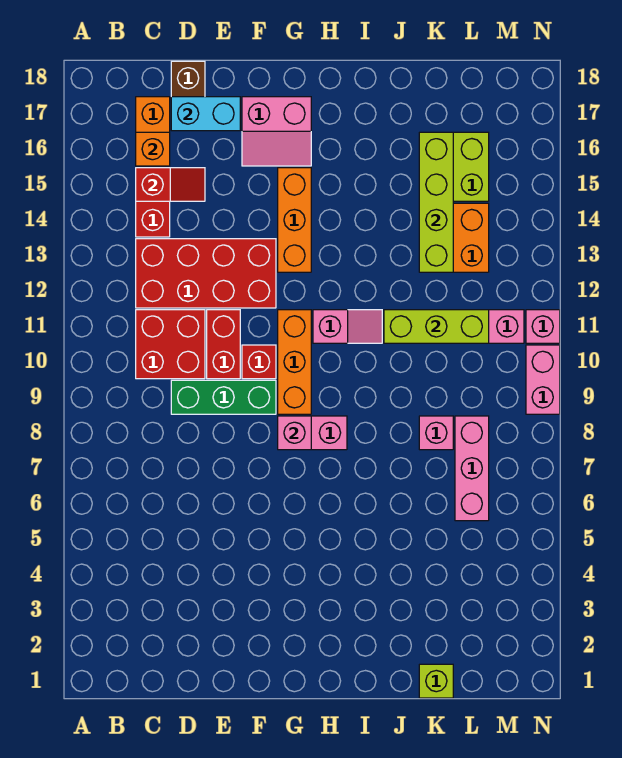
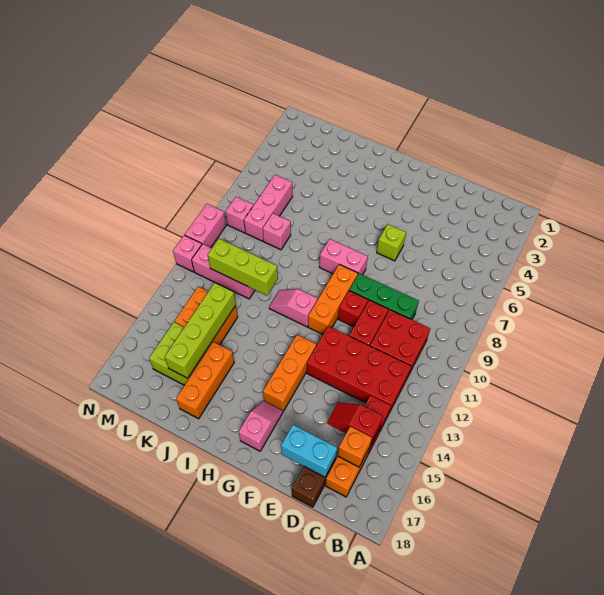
pink slope F16:G17 level 1 top 17 -> pink slope G16:G17 level 1 top 17
pink brick G8 level 2 -> pink brick M8 level 1
none -> orange brick J15:J17 level 1
lime brick K1 level 1 -> lime brick F6 level 1

